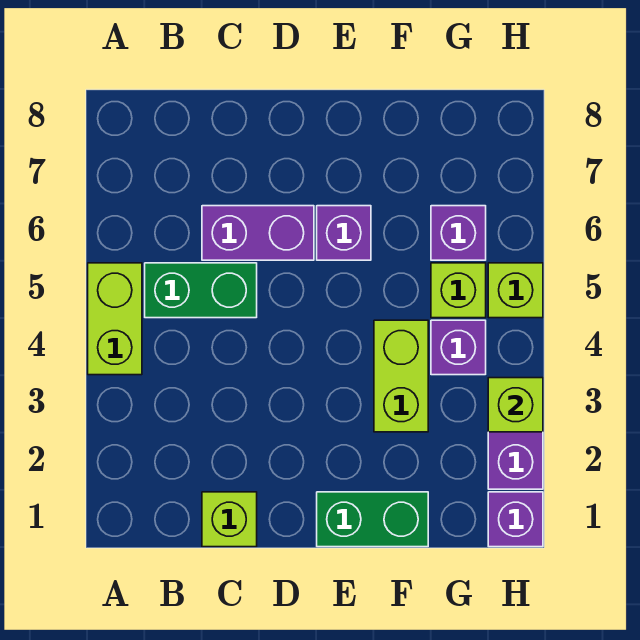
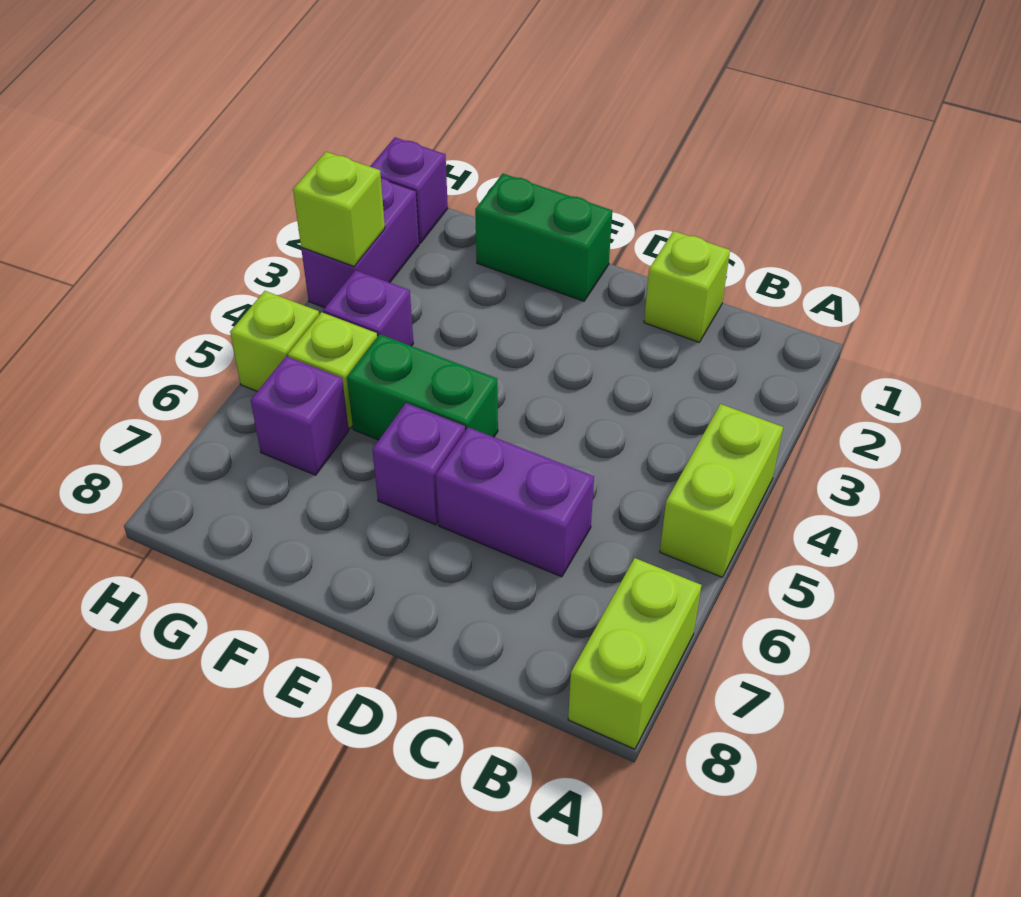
green brick B5:C5 level 1 -> green brick E5:F5 level 1
lime brick F3:F4 level 1 -> lime brick A7:A8 level 1

